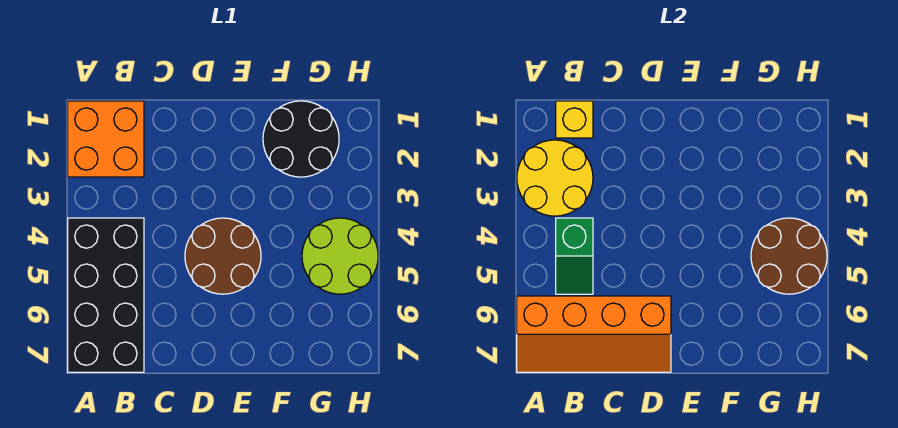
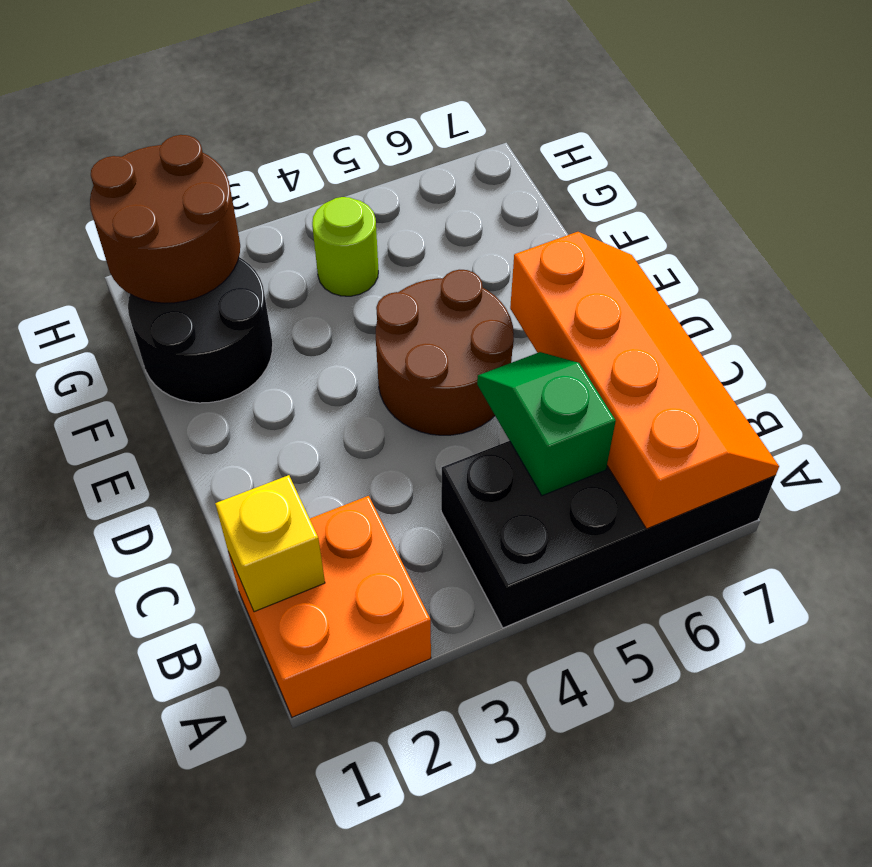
yellow round brick A2:B3 level 2 -> none
green slope B4:B5 level 2 top 4 -> green slope B5:C5 level 2 top B
lime round brick G4:H5 level 1 -> lime round brick G4 level 1
brown round brick G4:H5 level 2 -> brown round brick G1:H2 level 2

